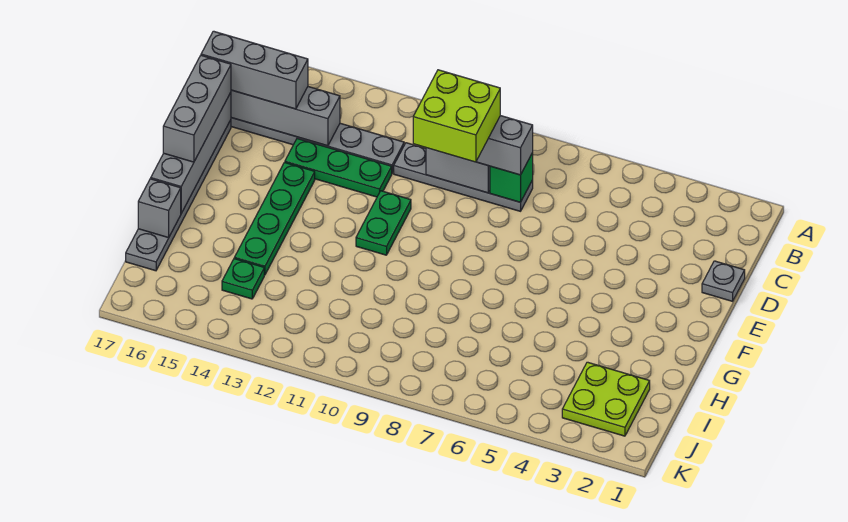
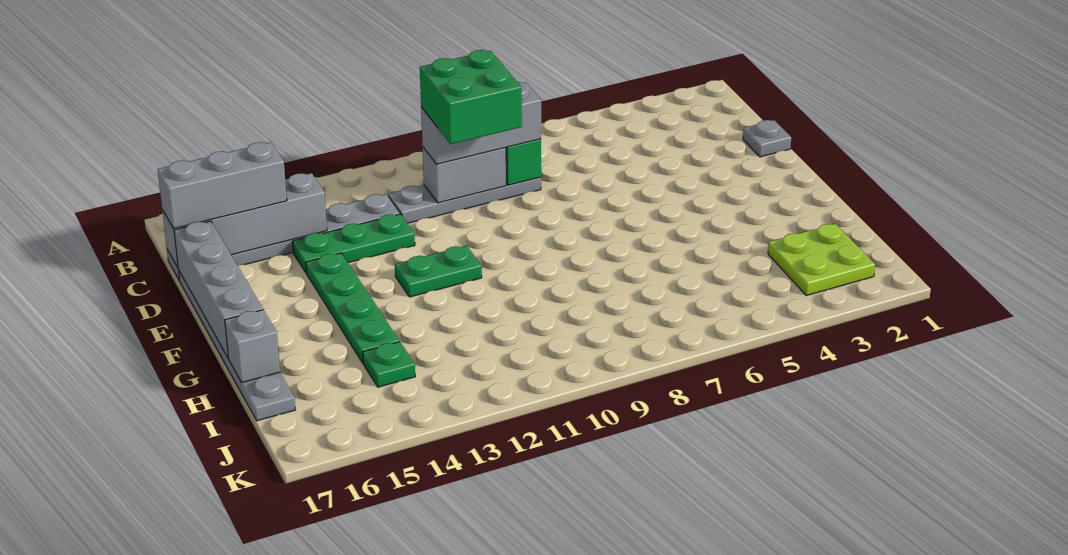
lime brick C9:D10 level 4 -> green brick C9:D10 level 4
grey brick D17:F17 level 3 -> none
green plate E11:F11 level 1 -> green plate F11:F12 level 1

